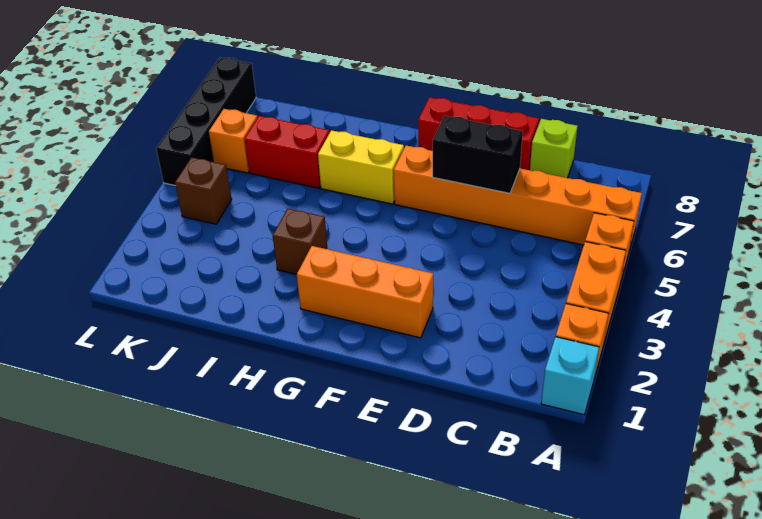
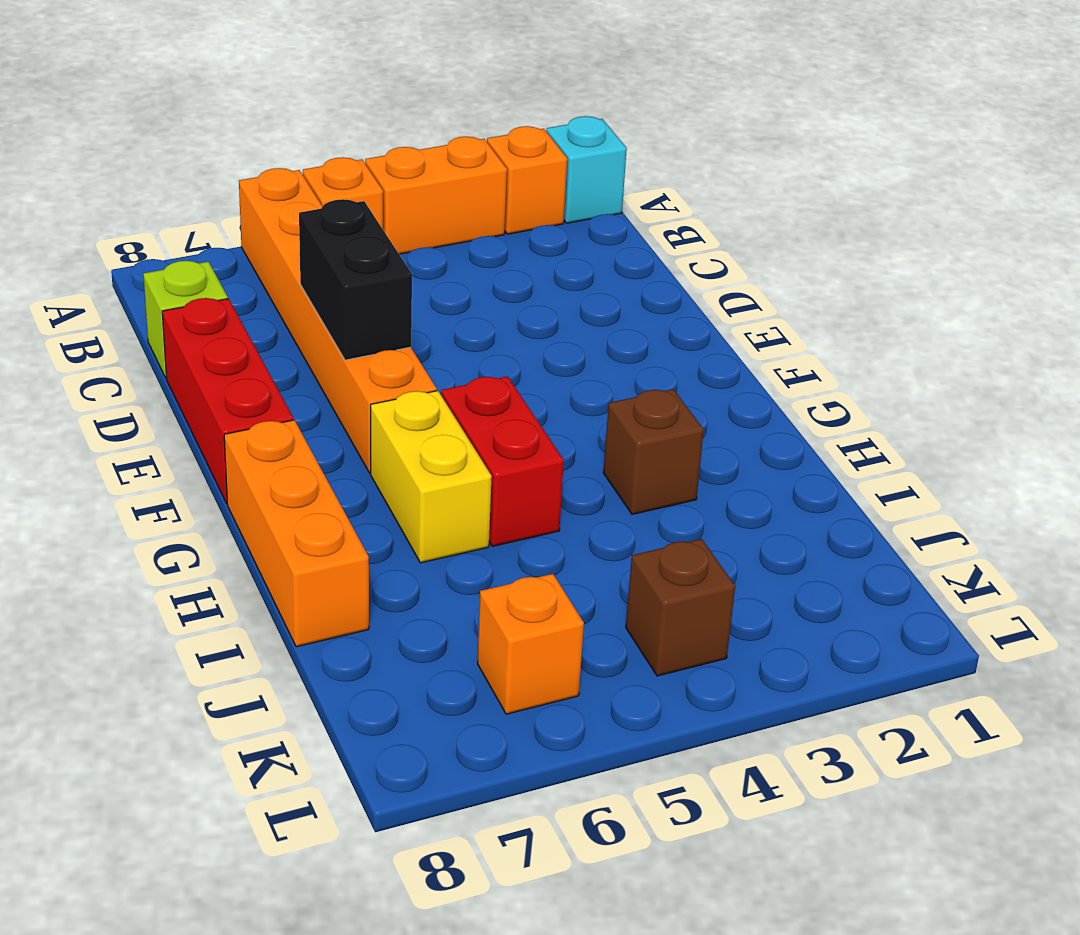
orange brick E2:G2 level 1 -> orange brick G8:I8 level 1
red brick I6:J6 level 1 -> red brick G5:H5 level 1
black brick L5:L8 level 1 -> none

